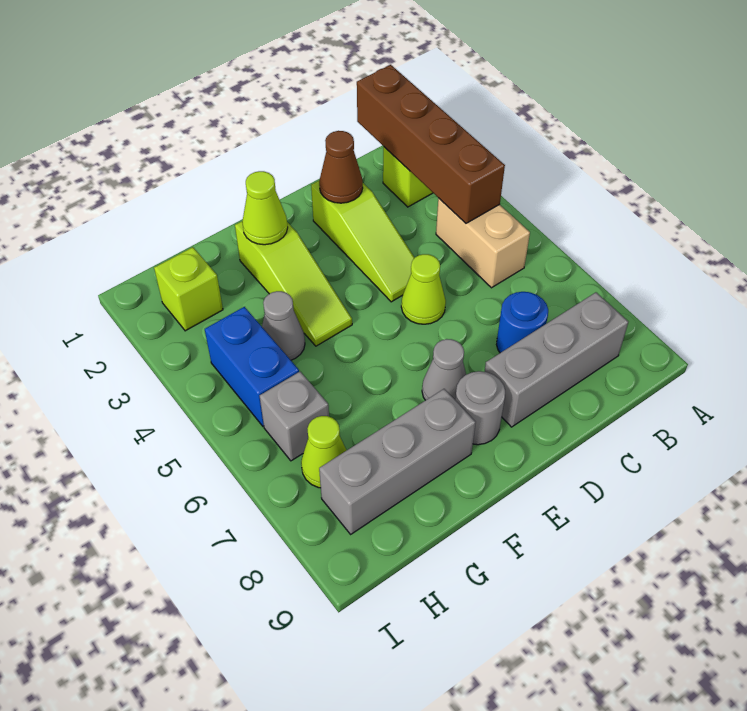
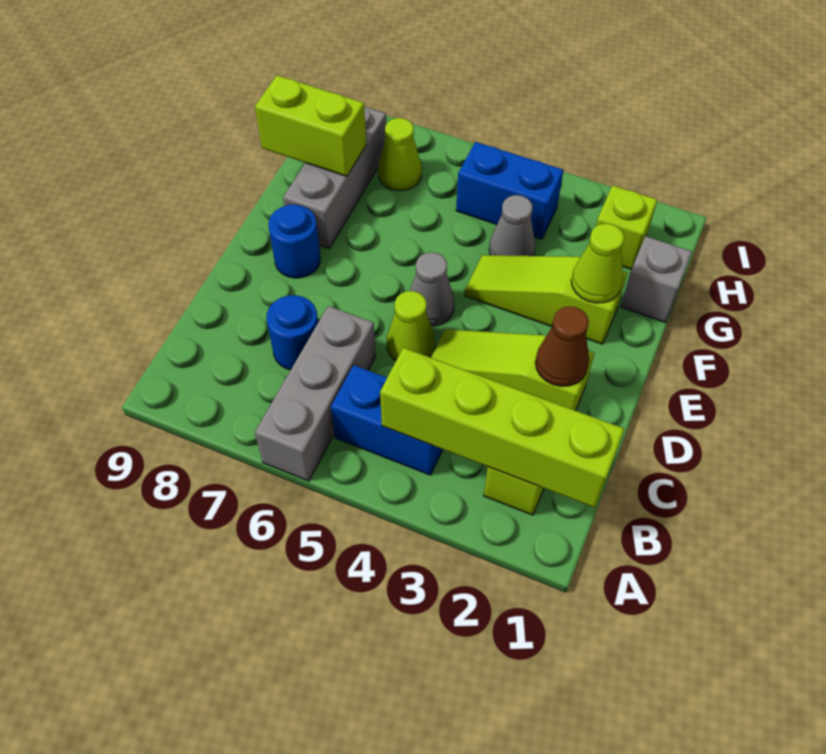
brown brick B1:B4 level 2 -> lime brick B1:B4 level 2
tan brick B4:B5 level 1 -> blue brick B4:B5 level 1
grey brick B8:D8 level 1 -> grey brick A6:C6 level 1
grey cone E7 level 1 -> grey cone E5 level 1
grey round brick E8 level 1 -> blue round brick E8 level 1
none -> lime brick G8:G9 level 2
grey brick H6 level 1 -> grey brick G1 level 1

